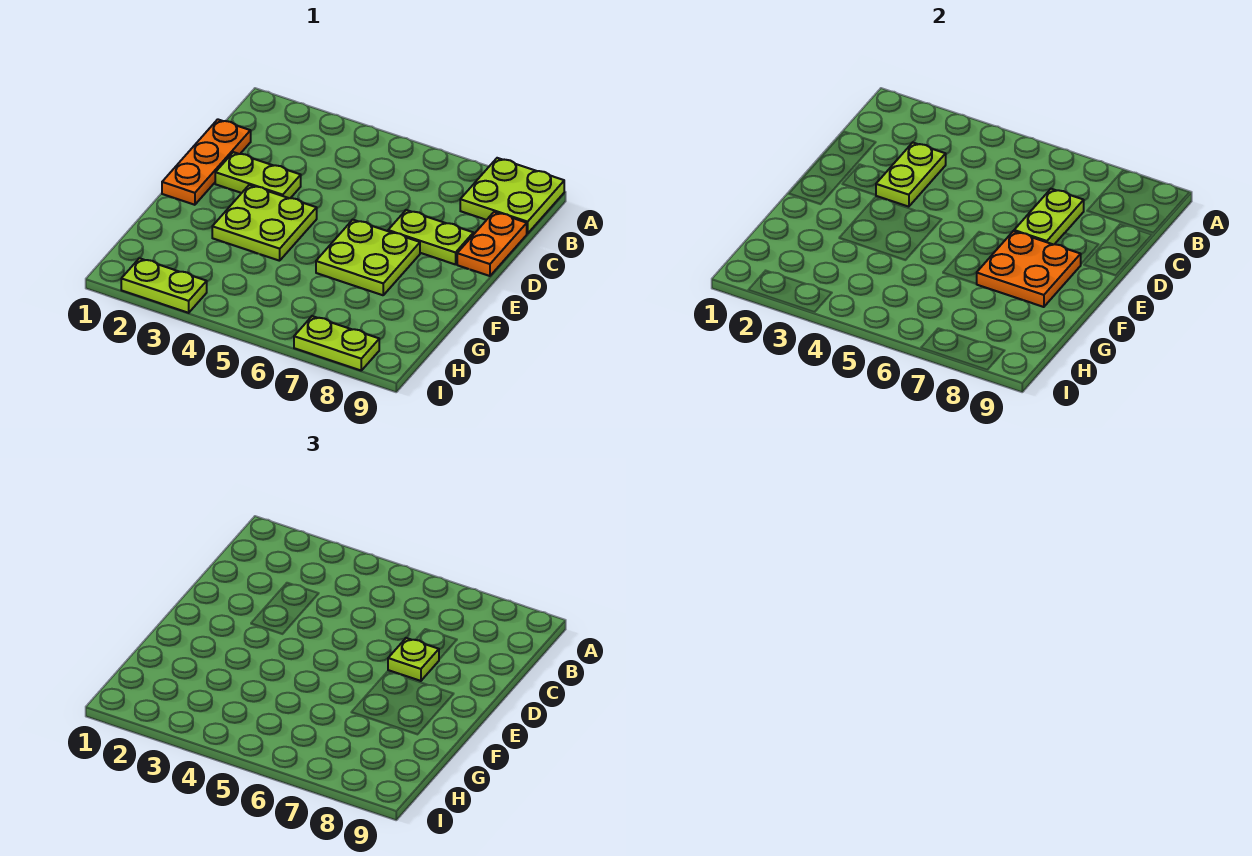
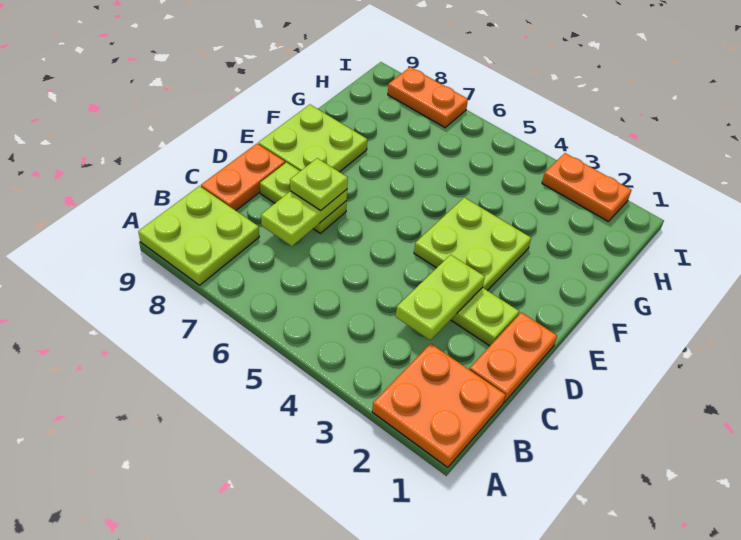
orange plate C1:E1 level 1 -> orange plate C1:D1 level 1
lime plate E6:F7 level 1 -> lime plate E8:F9 level 1
orange plate E7:F8 level 2 -> orange plate A1:B2 level 1
lime plate I2:I3 level 1 -> orange plate I2:I3 level 1
lime plate I7:I8 level 1 -> orange plate I7:I8 level 1

